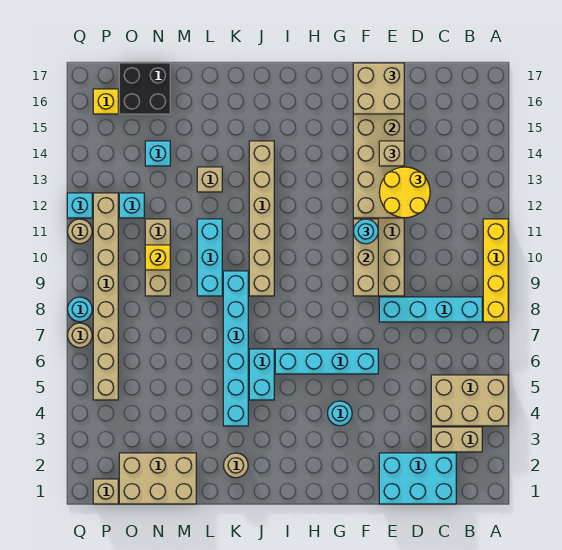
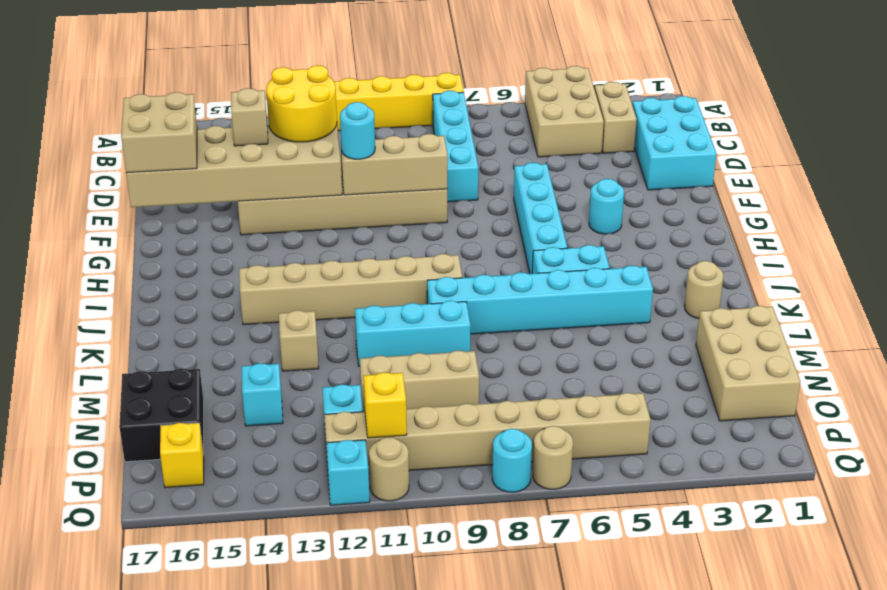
yellow brick N10 level 2 -> yellow brick P11 level 2
tan brick P1 level 1 -> none

